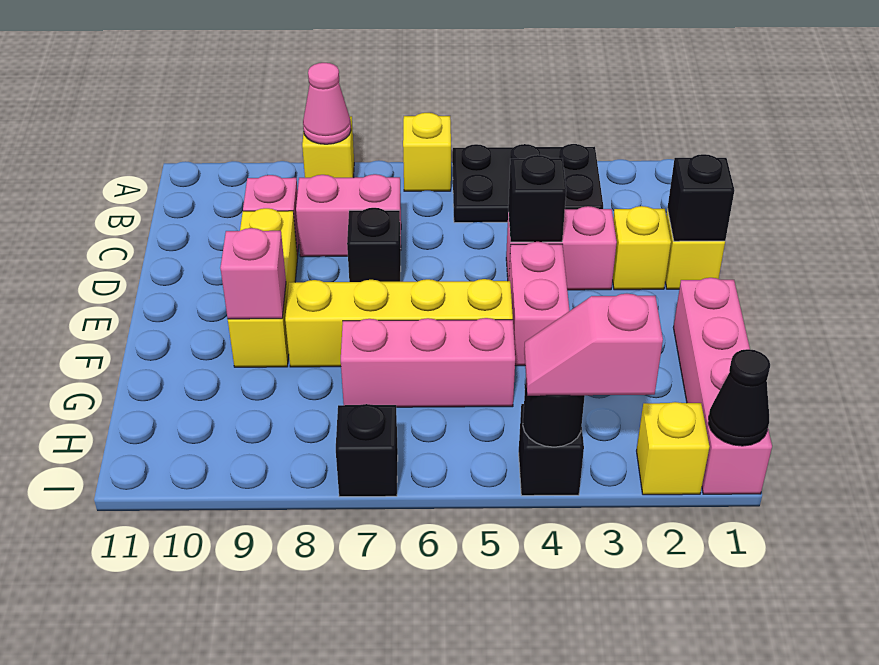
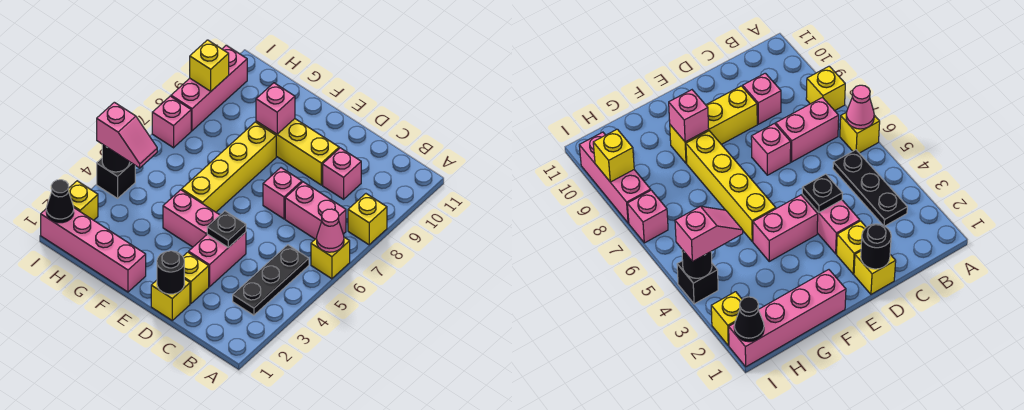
black plate A3:B5 level 1 -> black plate B3:B5 level 1
pink cone A8 level 2 -> pink cone A6 level 2
pink brick C7:C8 level 1 -> pink brick B7:C7 level 1
black brick D1 level 2 -> black round brick D1 level 2
black brick D4 level 2 -> black plate D4 level 2
black brick D7 level 1 -> pink brick D7 level 1
pink brick G5:G7 level 1 -> pink brick I8:I10 level 1
pink slope I3:I4 level 3 top 3 -> pink slope H4:I4 level 3 top I
black brick I7 level 1 -> pink brick I7 level 1
none -> yellow brick I9 level 2

